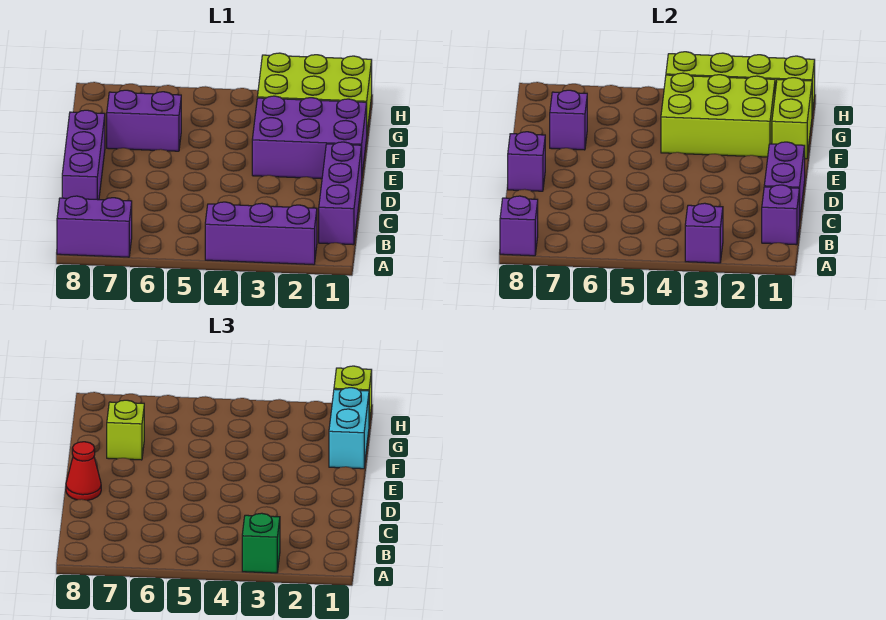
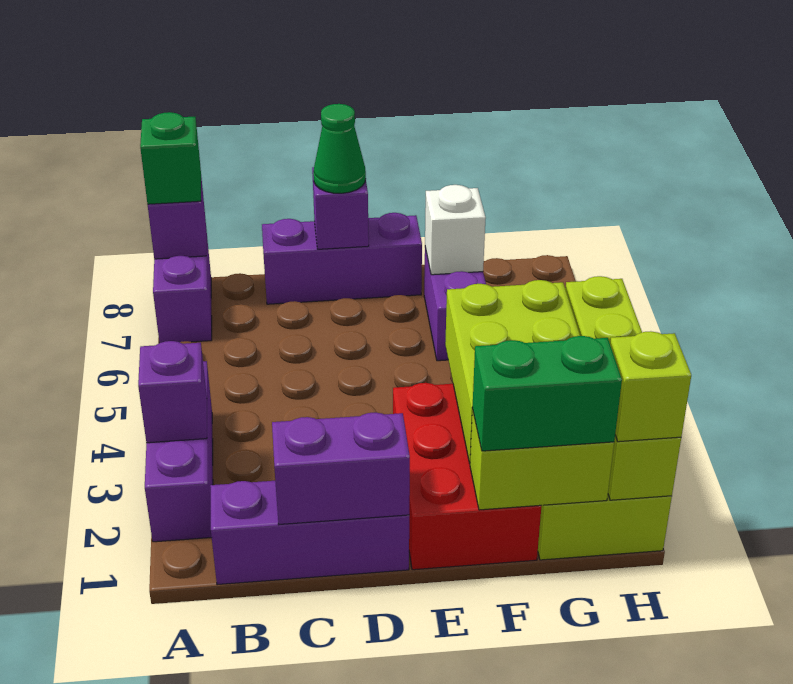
green brick A3 level 3 -> green brick A8 level 3
purple brick B1 level 2 -> none
red cone D8 level 3 -> green cone D8 level 3
purple brick E1:F3 level 1 -> red brick E1:F3 level 1
cyan brick F1:G1 level 3 -> green brick F1:G1 level 3
purple brick F7 level 2 -> white brick F7 level 2
lime brick F7 level 3 -> none

